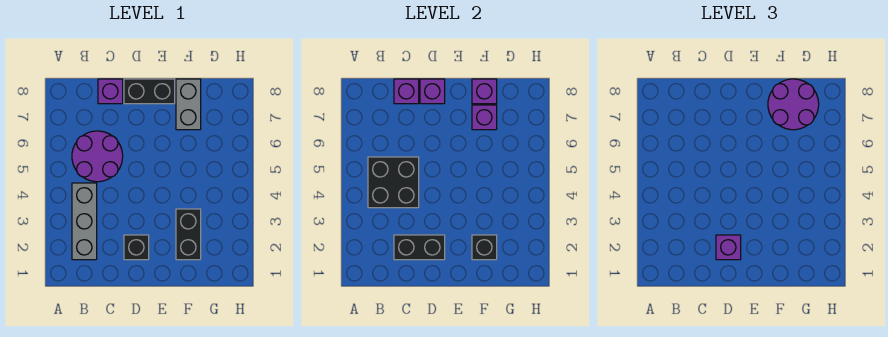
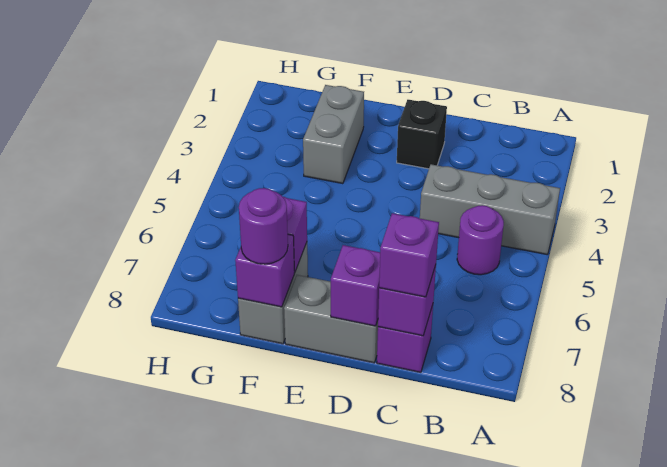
grey brick B2:B4 level 1 -> grey brick A4:C4 level 1
black brick B4:C5 level 2 -> none
purple round brick B5:C6 level 1 -> purple round brick B5 level 1
black brick C2:D2 level 2 -> none
purple brick D2 level 3 -> purple brick C8 level 3
black brick D8:E8 level 1 -> grey brick D8:E8 level 1
black brick F2:F3 level 1 -> grey brick F2:F3 level 1
black brick F2 level 2 -> none
purple round brick F7:G8 level 3 -> purple round brick F8 level 3

